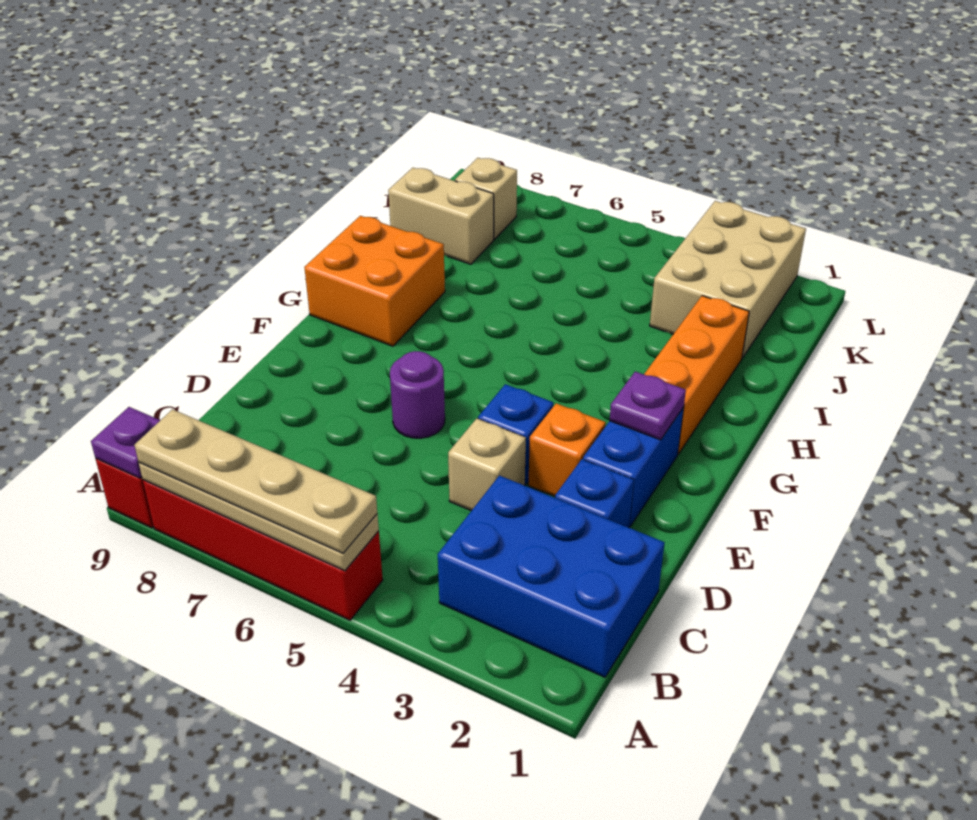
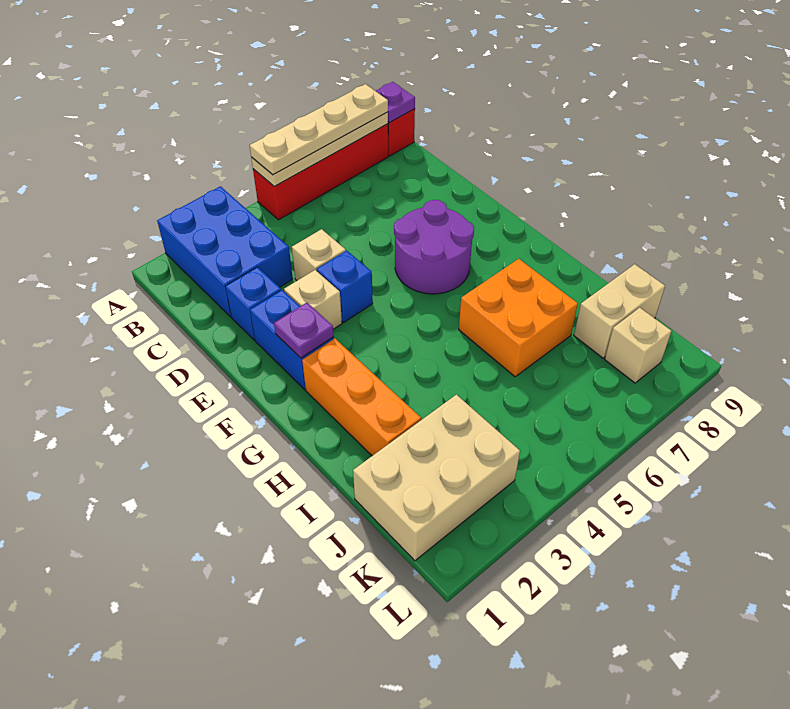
blue brick B1:C3 level 1 -> blue brick A2:C3 level 1
orange brick E3 level 1 -> tan brick E3 level 1
purple round brick E6 level 1 -> purple round brick E6:F7 level 1
orange brick G8:H9 level 1 -> orange brick H6:I7 level 1
tan brick J2:L3 level 1 -> tan brick J1:K3 level 1

